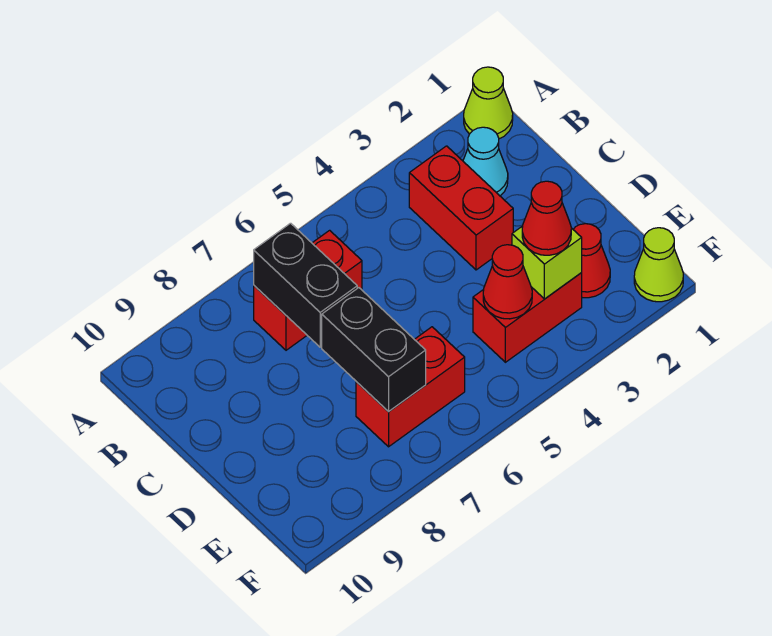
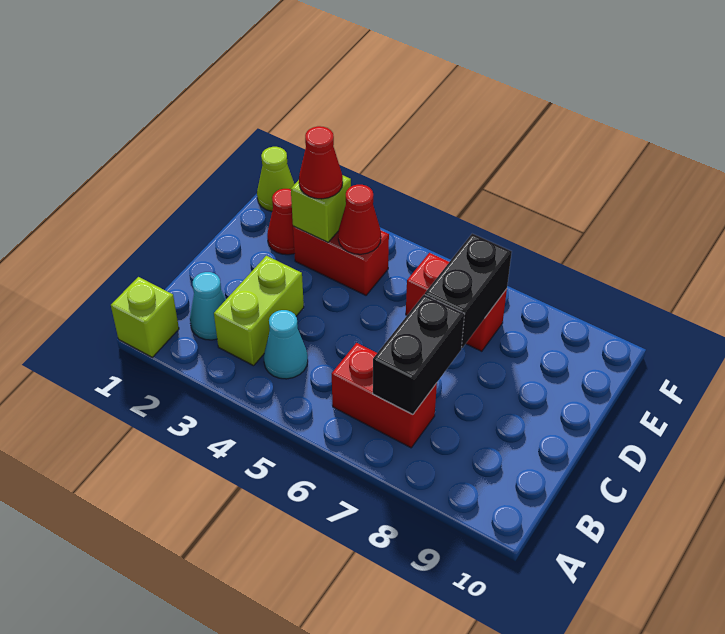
lime cone A1 level 1 -> lime brick A1 level 1
red brick B3:C3 level 1 -> lime brick B3:C3 level 1
none -> cyan cone B4 level 1

